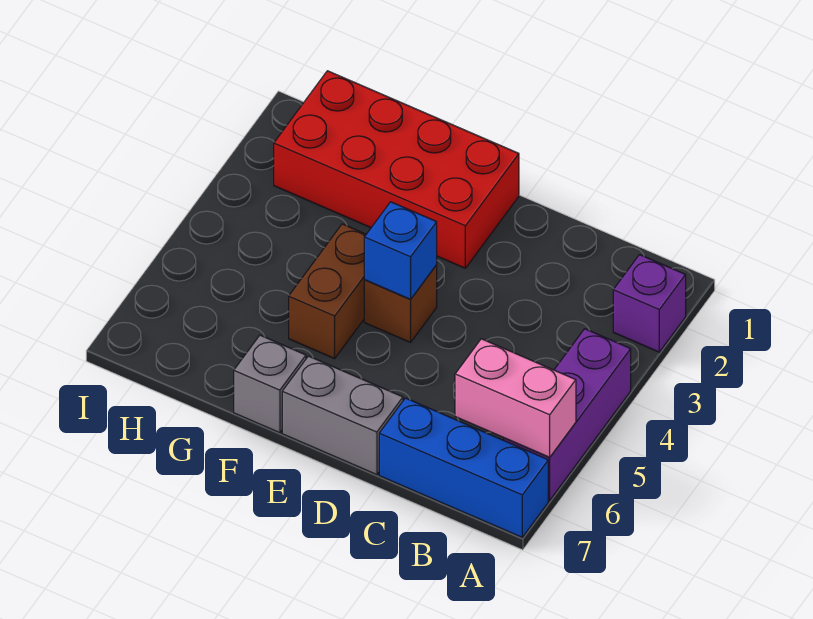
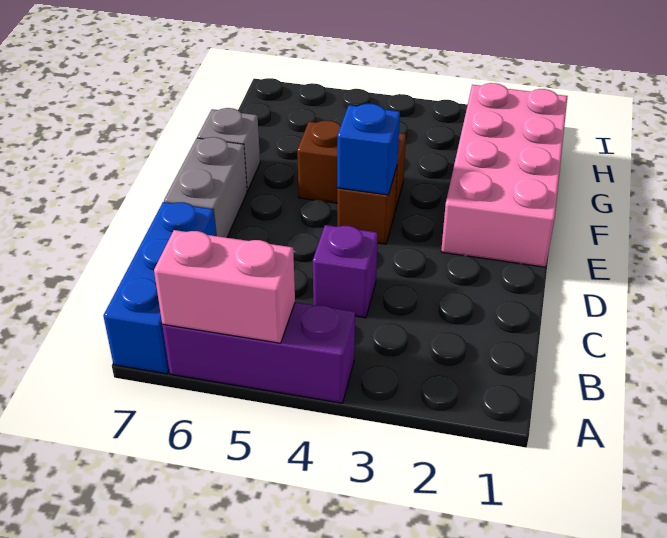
purple brick A2 level 1 -> purple brick C4 level 1
pink brick A6:B6 level 2 -> pink brick A5:A6 level 2
red brick E1:H2 level 1 -> pink brick E1:H2 level 1

